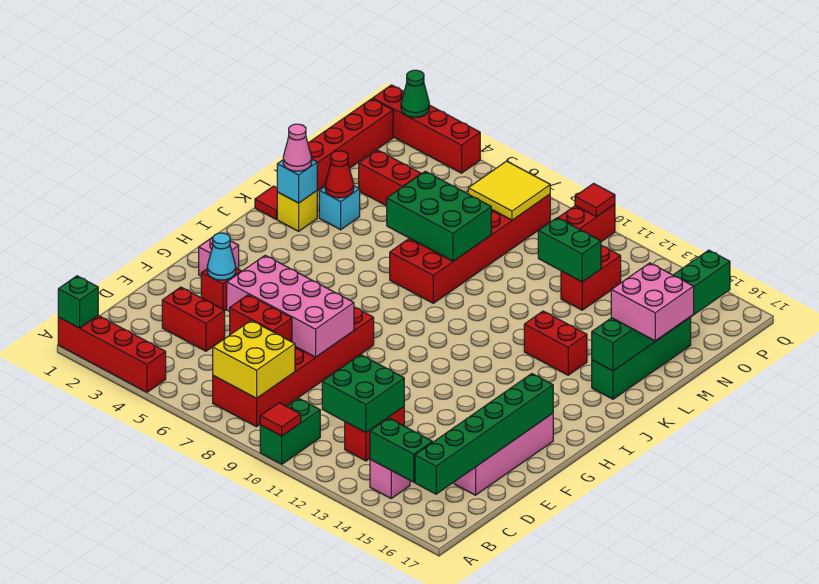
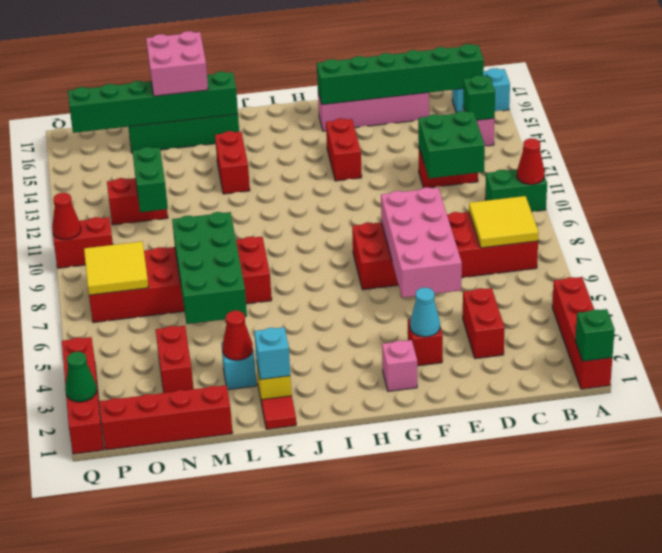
red tile A10 level 2 -> red cone A10 level 2
none -> cyan brick A16:B16 level 1
yellow brick B7:C8 level 2 -> yellow tile B7:C8 level 2
green brick B14:B15 level 2 -> green brick B14 level 2
red brick D6:D7 level 2 -> red brick G13:G14 level 1
pink cone K2 level 3 -> none
green brick L6:M8 level 2 -> green brick L5:M8 level 2
red tile Q10 level 2 -> red cone Q10 level 2

